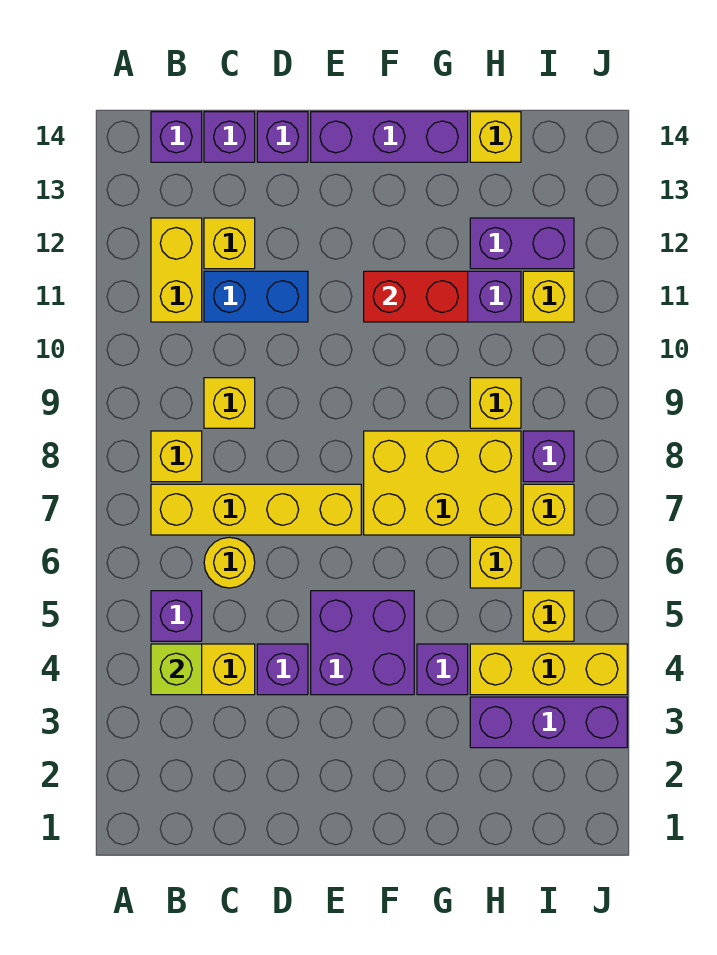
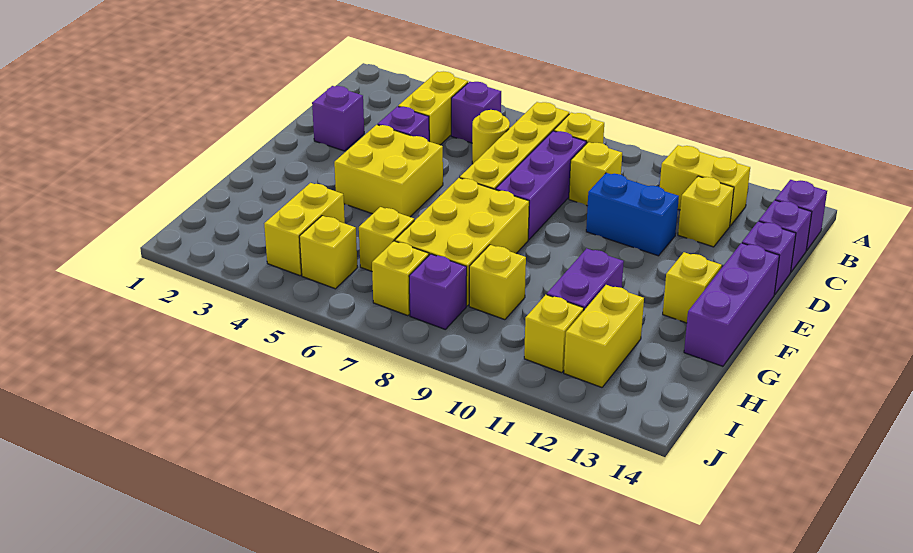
lime brick B4 level 2 -> none
blue brick C11:D11 level 1 -> blue brick D10:D11 level 1
purple brick E4:F5 level 1 -> yellow brick E4:F5 level 1
red brick F11:G11 level 2 -> none
purple brick G4 level 1 -> purple brick D2 level 1
purple brick H3:J3 level 1 -> purple brick C8:E8 level 1
yellow brick H4:J4 level 1 -> yellow brick H4:I4 level 1
purple brick H12:I12 level 1 -> yellow brick H12:I12 level 1
yellow brick H14 level 1 -> yellow brick F13 level 1

